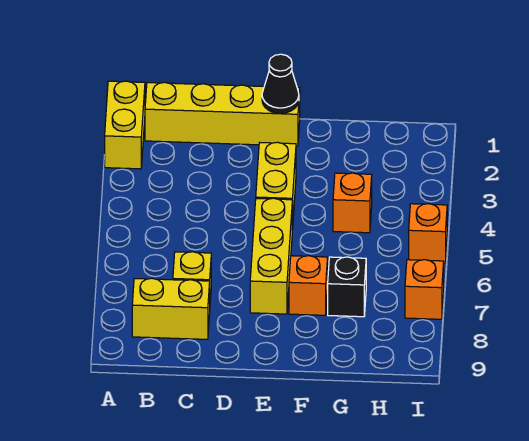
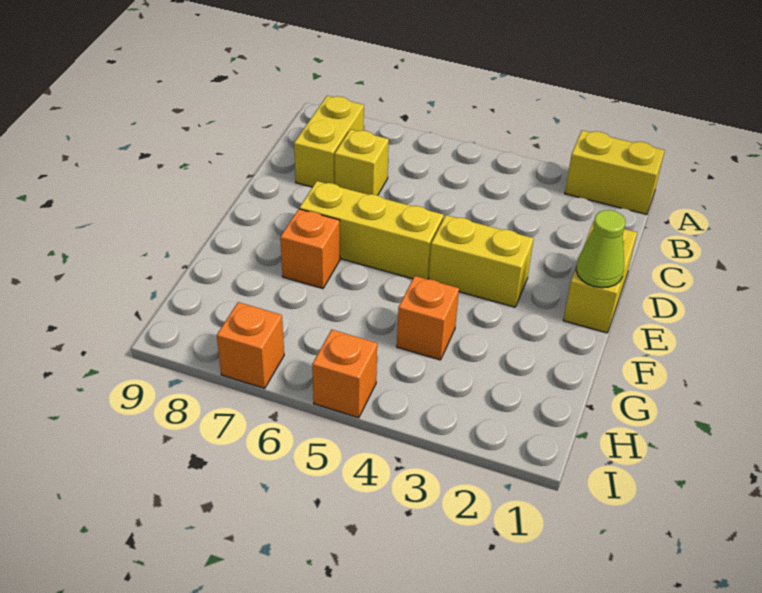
yellow brick B1:E1 level 1 -> yellow brick D1:E1 level 1
black cone E1 level 2 -> lime cone E1 level 2
black brick G7 level 1 -> none

